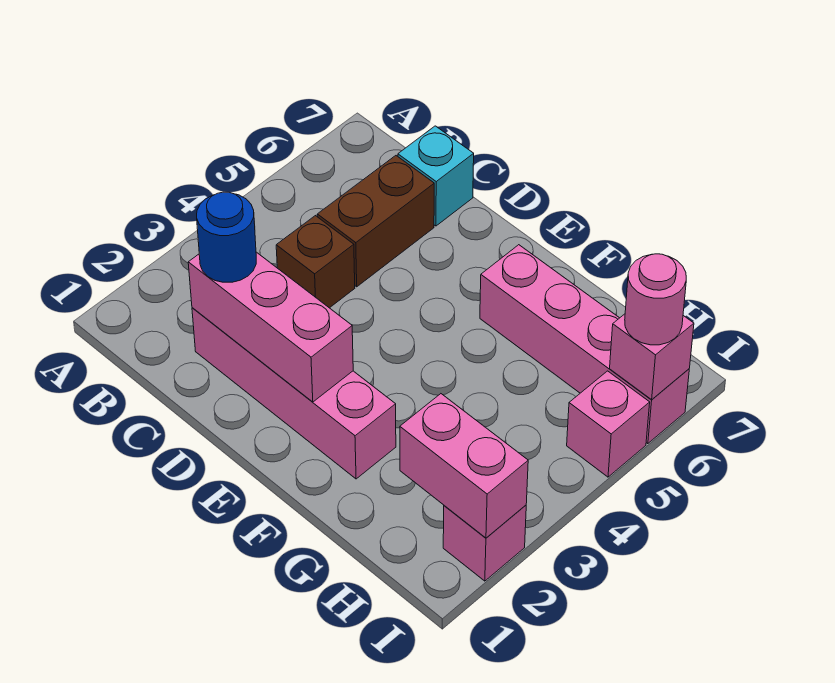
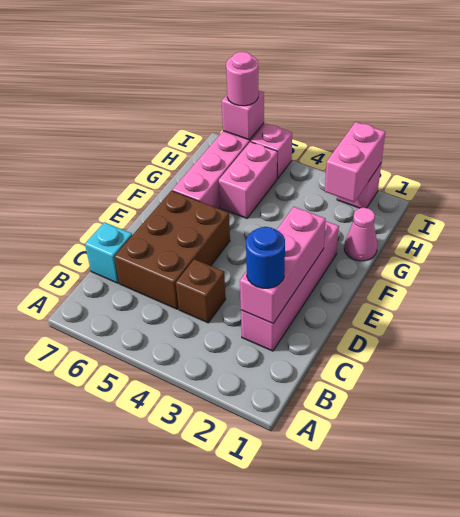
brown brick C5:C6 level 1 -> brown brick C5:E6 level 1
none -> pink cone G1 level 1
none -> pink brick G5:H5 level 1

